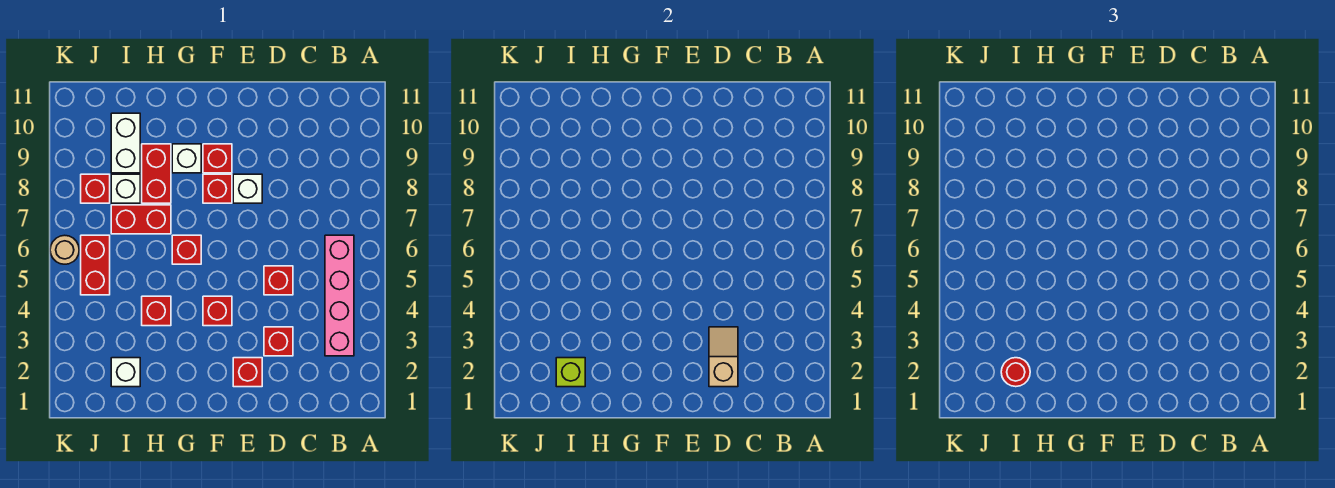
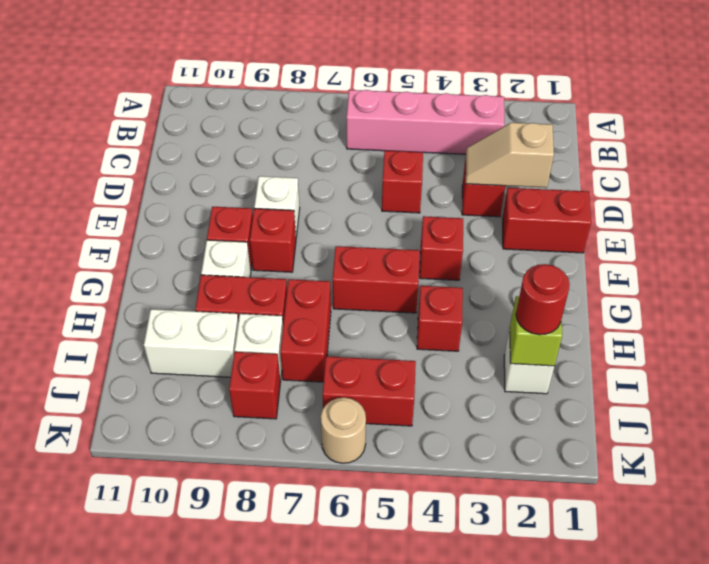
red brick E2 level 1 -> red brick E1:E2 level 1
red brick G6 level 1 -> red brick G5:G6 level 1

